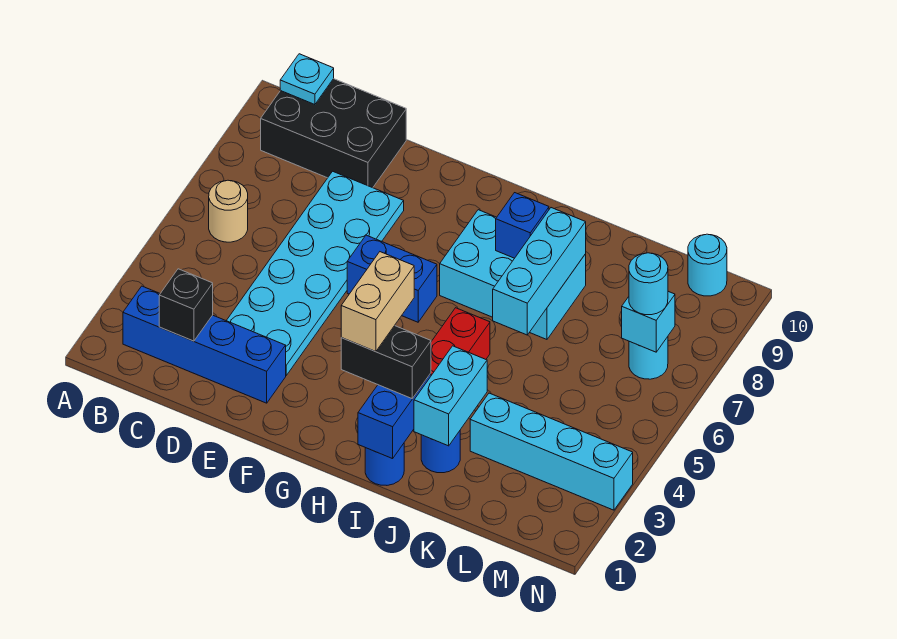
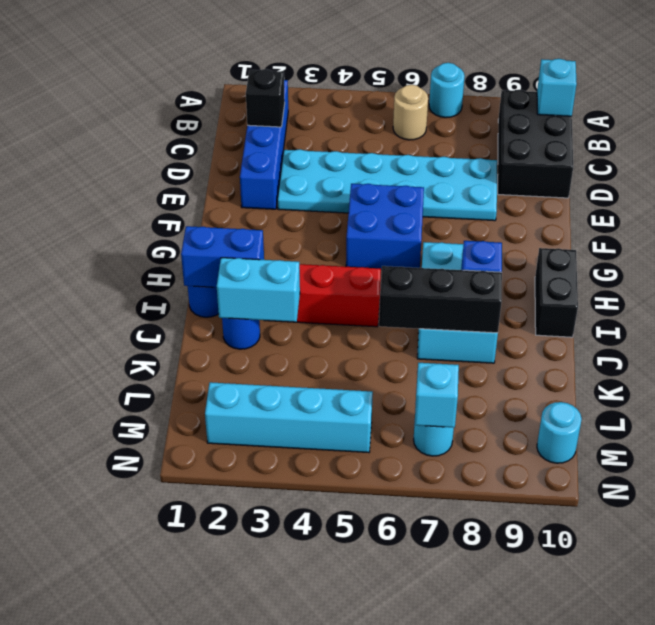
cyan plate B10 level 2 -> cyan brick B10 level 2
blue brick F6:G6 level 1 -> blue brick F5:G6 level 1
black brick H2:I2 level 3 -> black brick H10:I10 level 1
tan brick H2:H3 level 4 -> none
cyan brick J6:J8 level 2 -> black brick J6:J8 level 2
cyan brick K3:N3 level 1 -> cyan brick M2:M5 level 1
cyan round brick M7 level 3 -> cyan round brick A7 level 1

